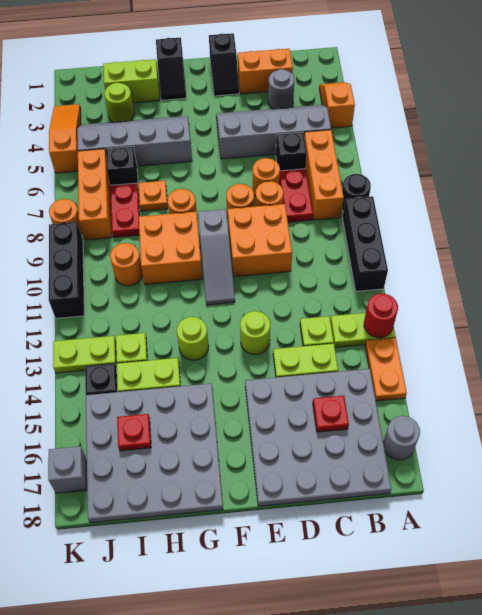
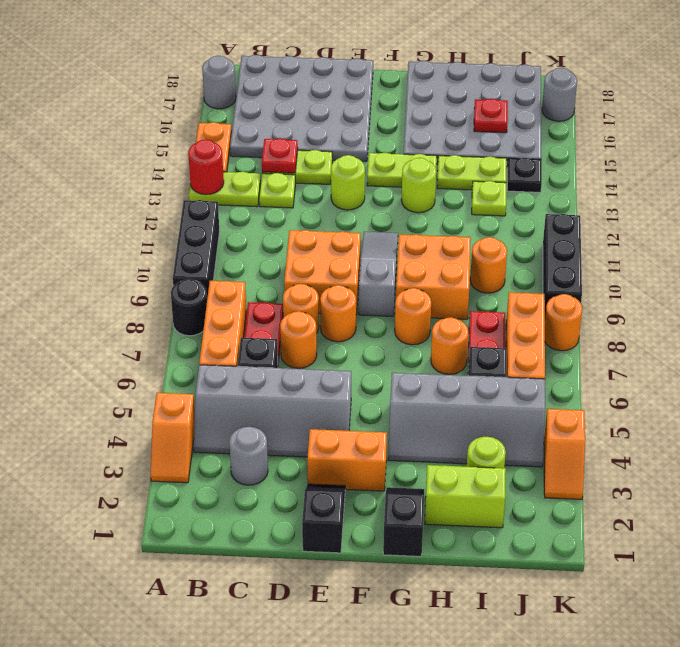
orange brick C2:D2 level 1 -> orange brick E3:F3 level 1
red plate C16 level 2 -> red plate C14 level 2
orange plate H7 level 1 -> orange round brick H7 level 1
lime plate J13:K13 level 1 -> lime plate F14:G14 level 1
orange slope K3:K5 level 1 top 5 -> orange slope K3:K4 level 1 top 4
grey brick K17 level 1 -> grey round brick K17 level 1

